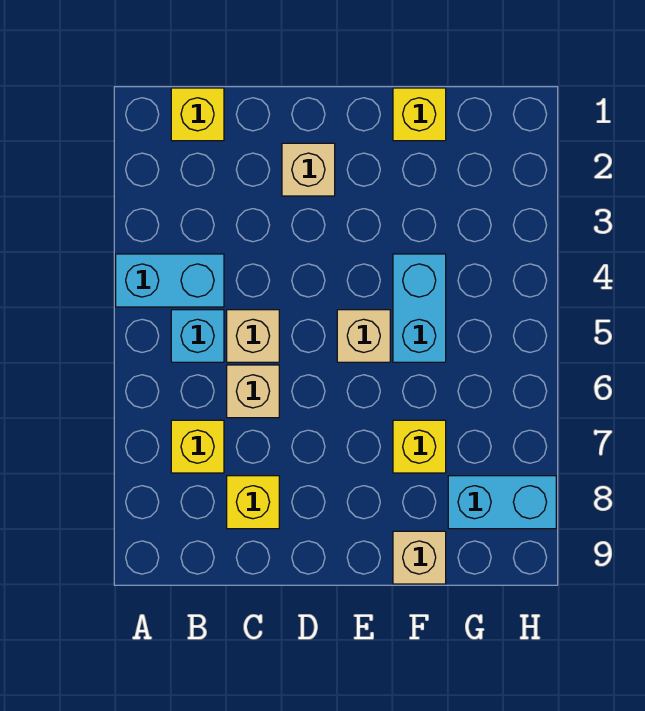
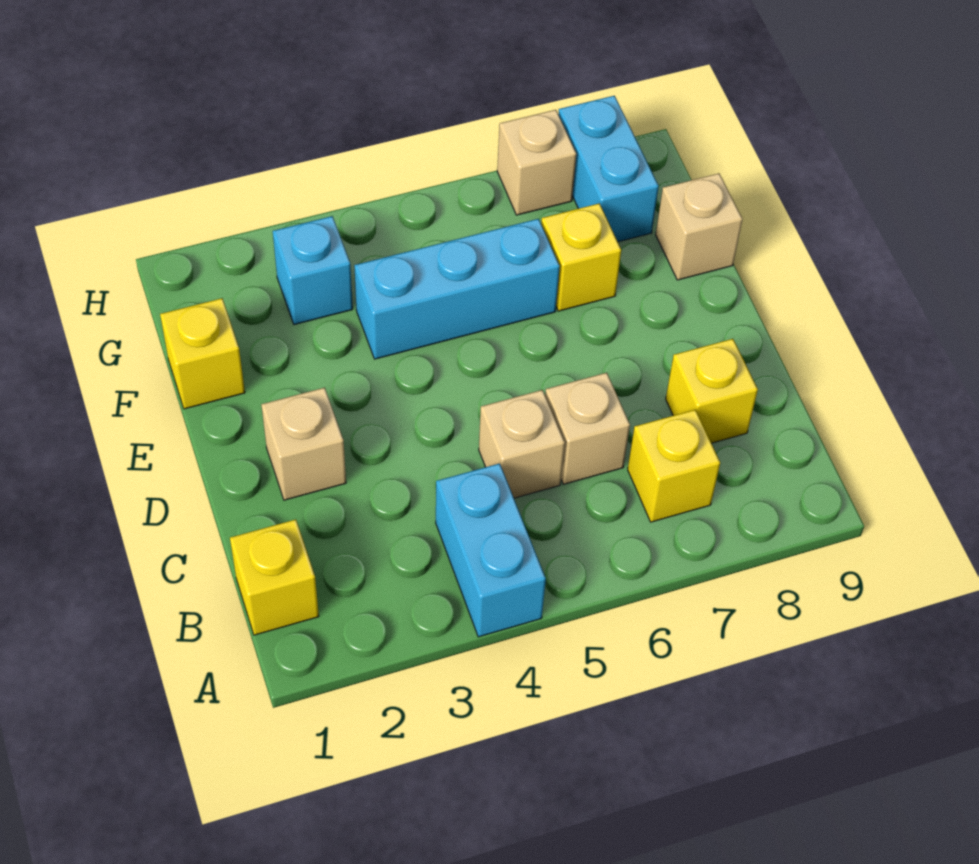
cyan brick B5 level 1 -> cyan brick G3 level 1
tan brick E5 level 1 -> tan brick H7 level 1
cyan brick F4:F5 level 1 -> cyan brick F4:F6 level 1

